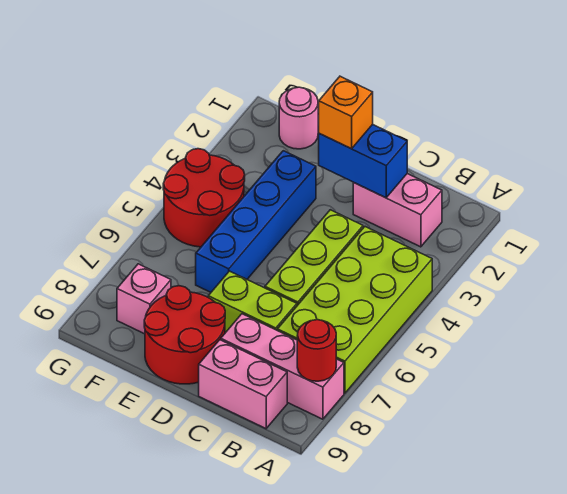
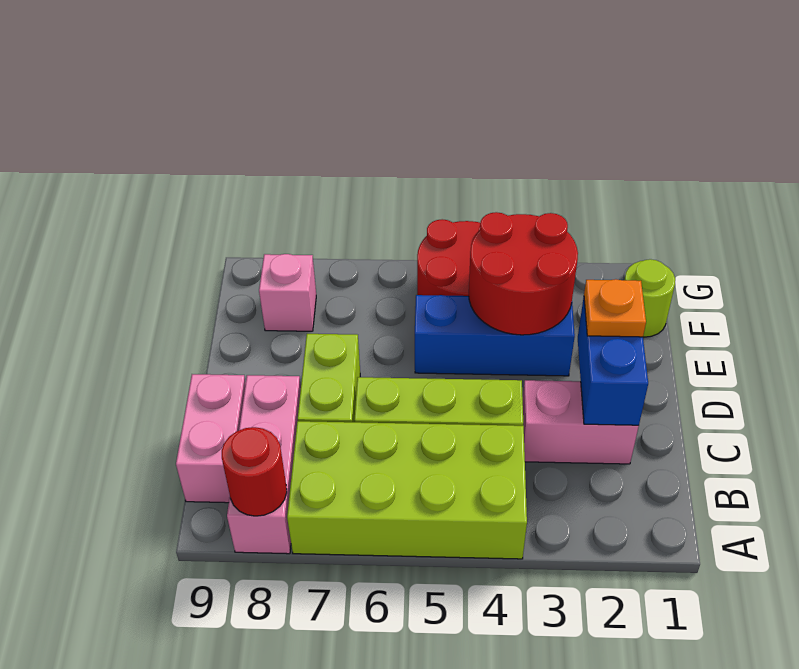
pink brick B2:C2 level 1 -> pink brick C2:C3 level 1
orange brick D2 level 3 -> orange plate D2 level 3
red round brick D8:E9 level 1 -> red round brick E3:F4 level 2
blue brick E3:E6 level 1 -> blue brick E3:E5 level 1
pink round brick F1 level 1 -> lime round brick F1 level 1

